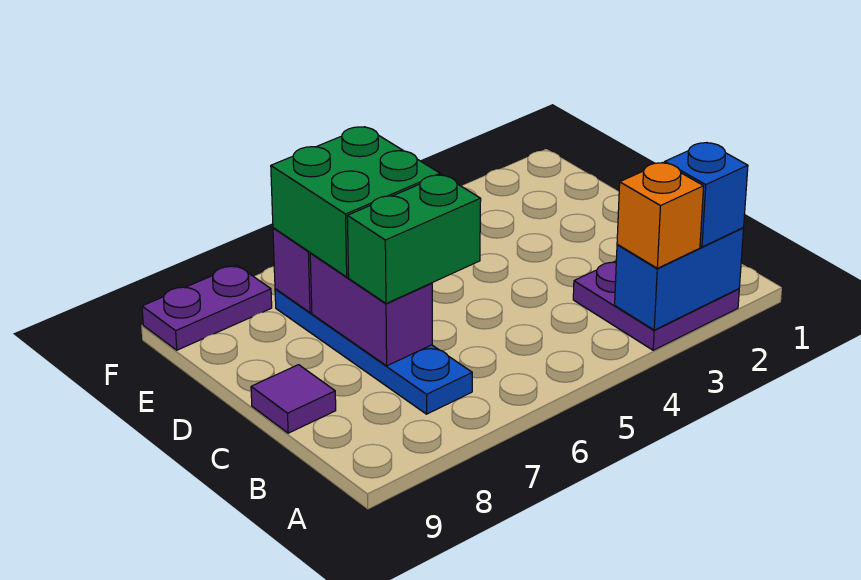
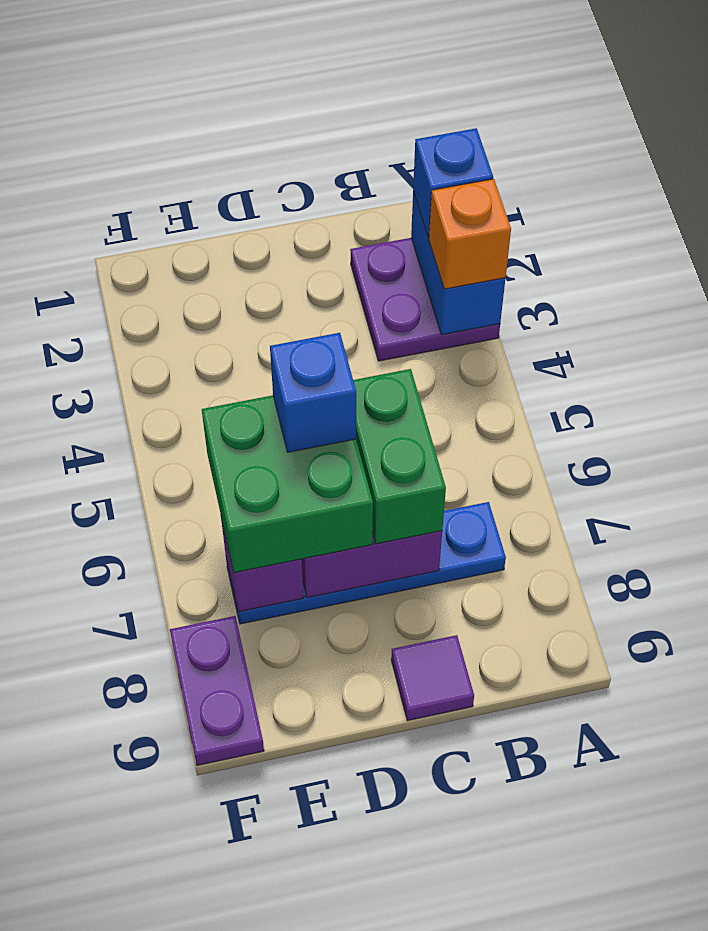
none -> blue brick D6 level 4

